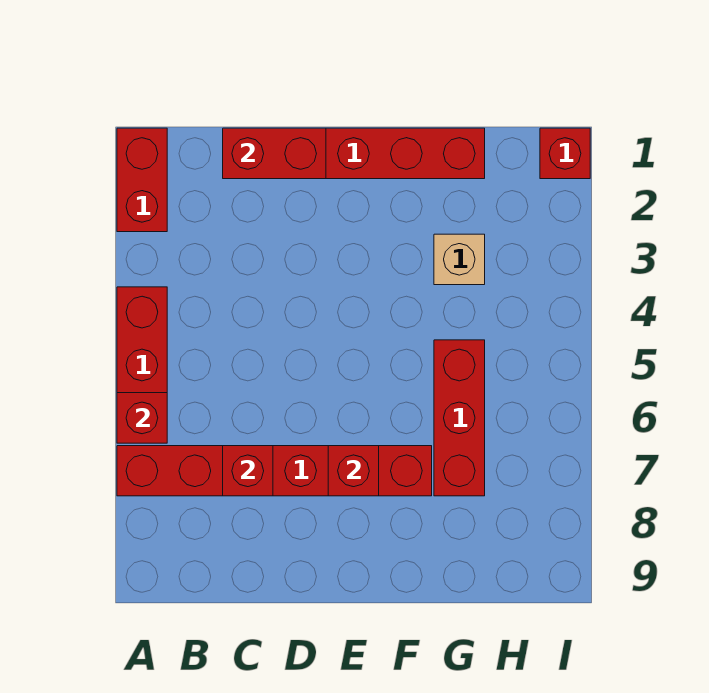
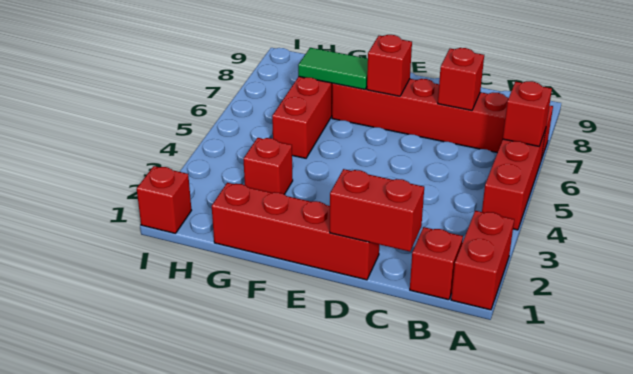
none -> red brick B1 level 1
none -> green tile F7:G7 level 2
tan brick G3 level 1 -> red brick G3 level 1

